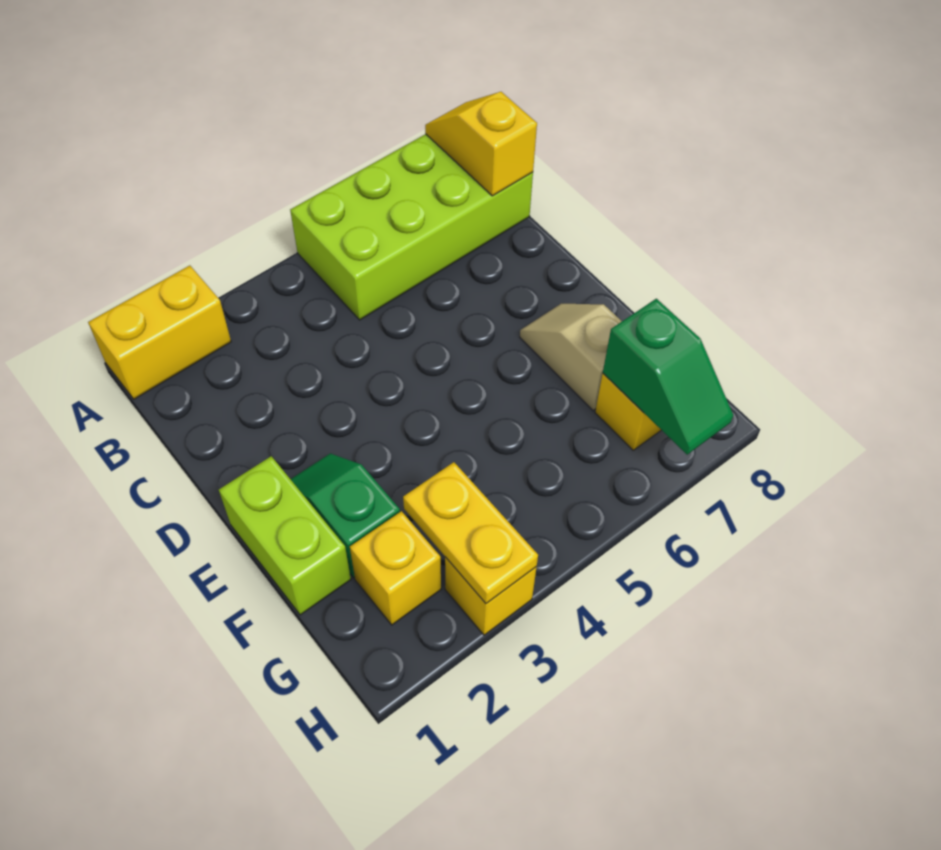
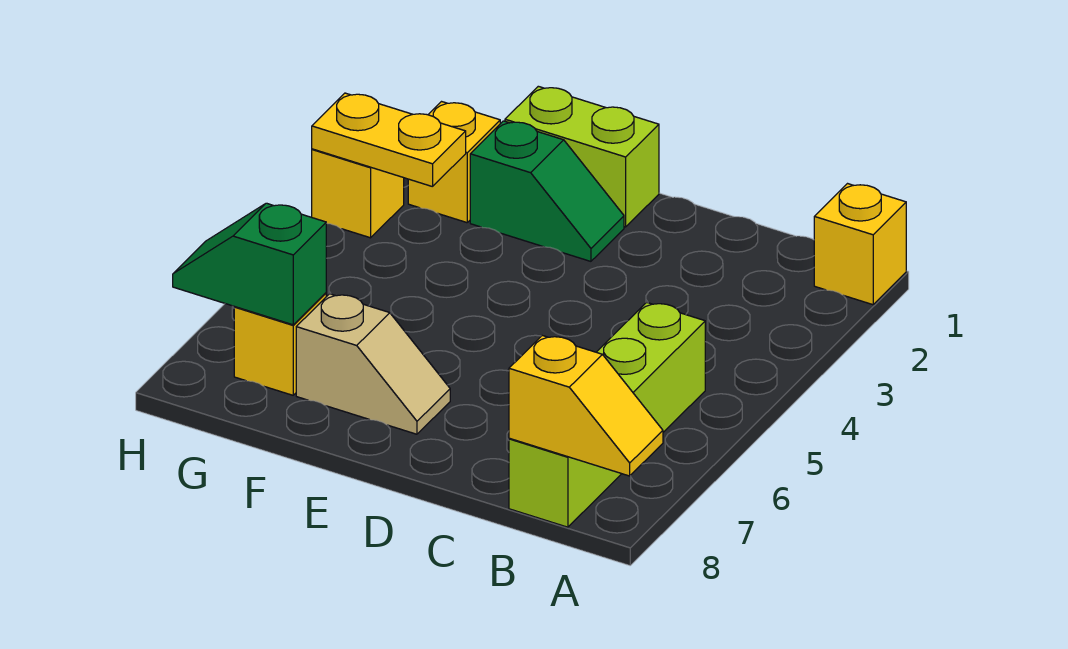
yellow brick A1:A2 level 1 -> yellow brick A1 level 1
lime brick A5:B8 level 1 -> lime brick B5:B8 level 1

